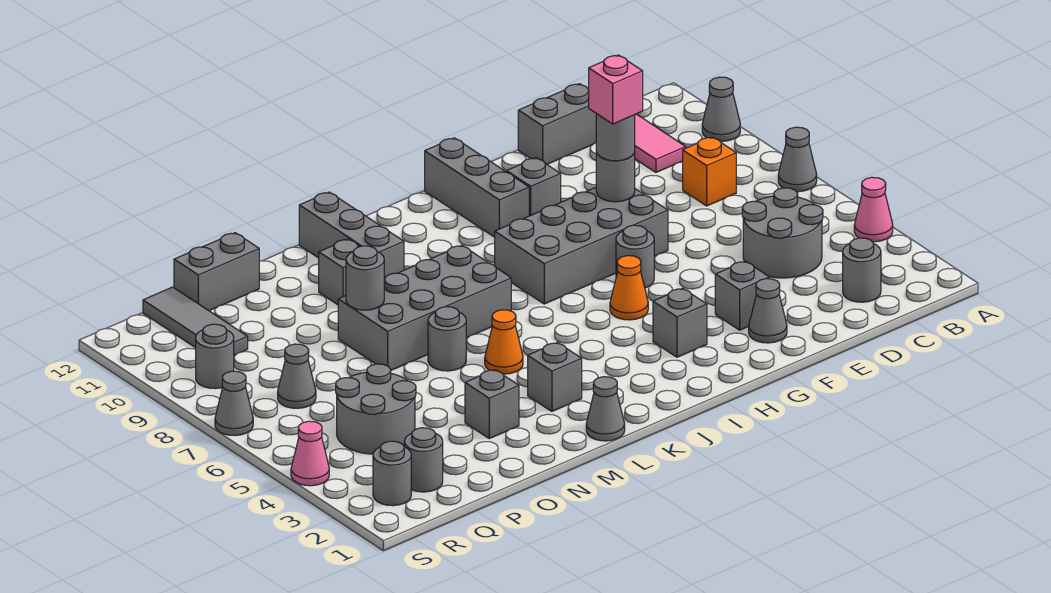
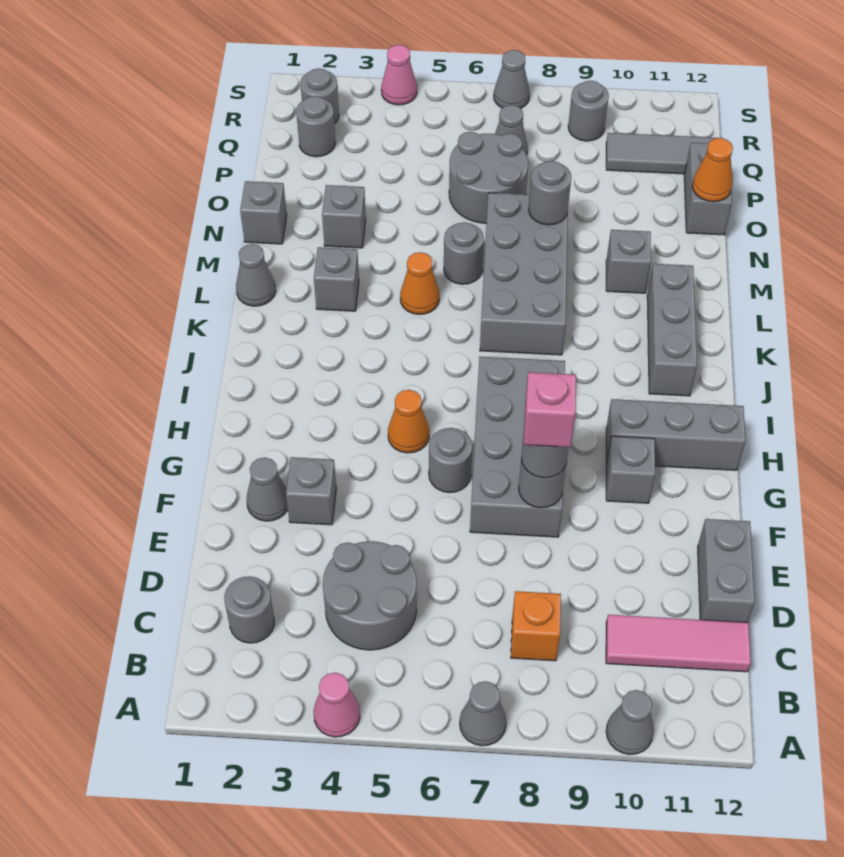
grey brick H3 level 1 -> grey brick N1 level 1
grey brick L10:L12 level 1 -> grey brick J11:L11 level 1
none -> orange cone O12 level 2
grey round brick P4:Q5 level 1 -> grey round brick O6:P7 level 1

